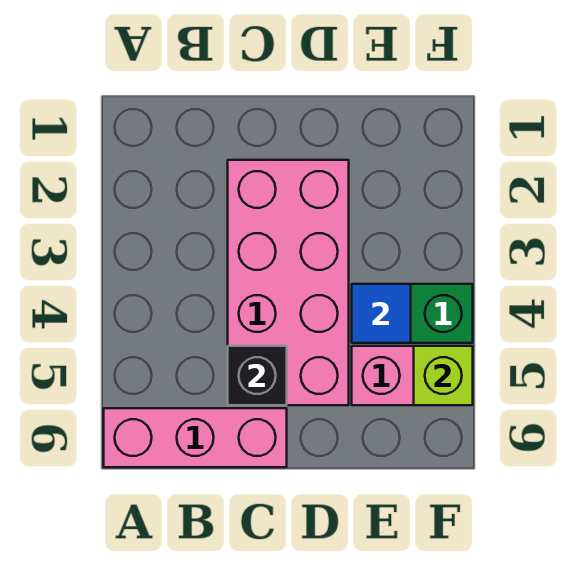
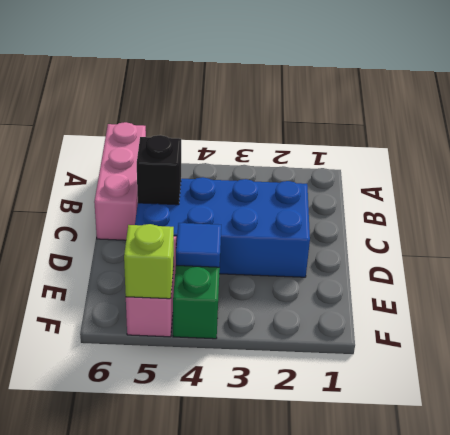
pink brick C2:D5 level 1 -> blue brick C2:D5 level 1

